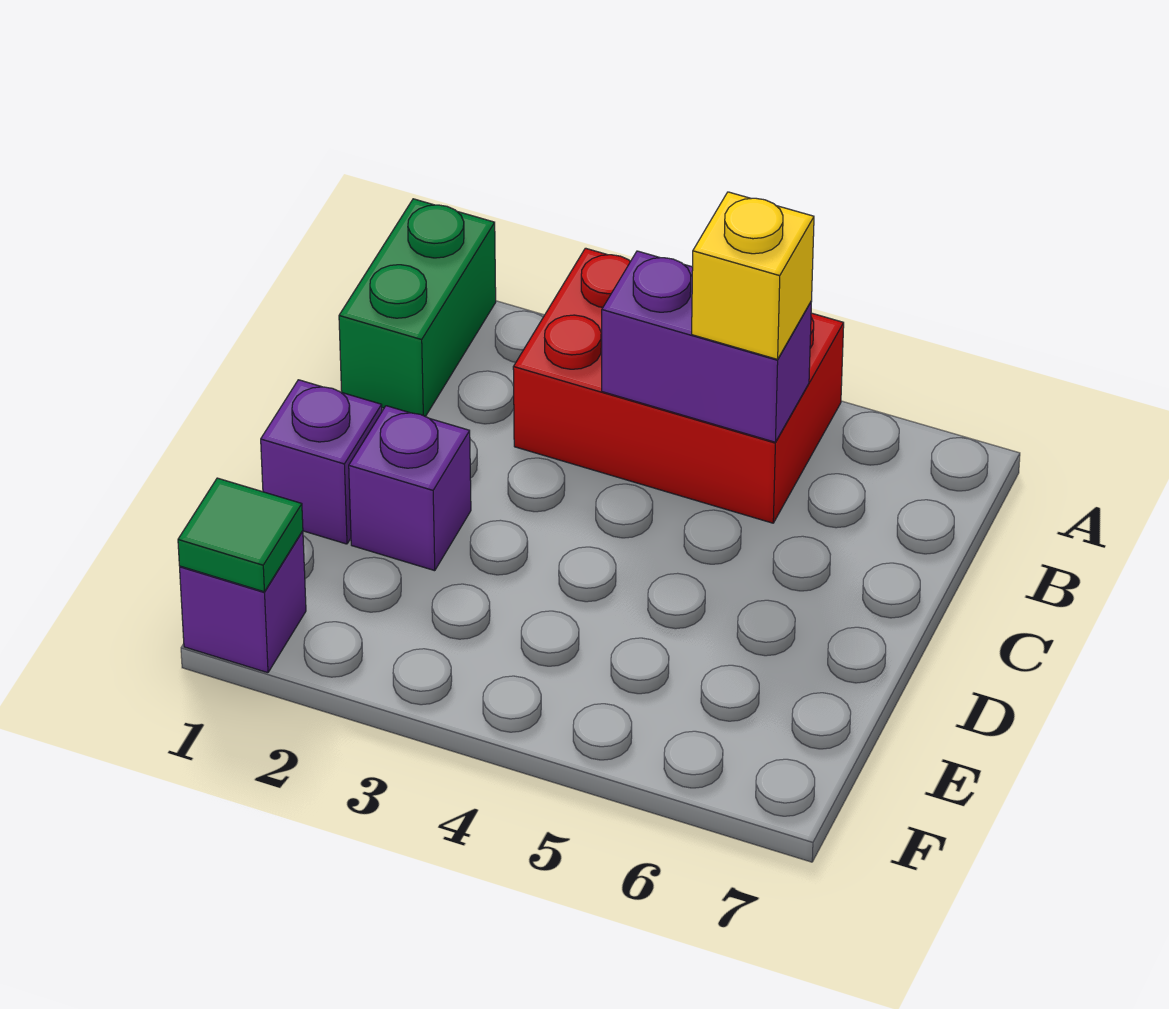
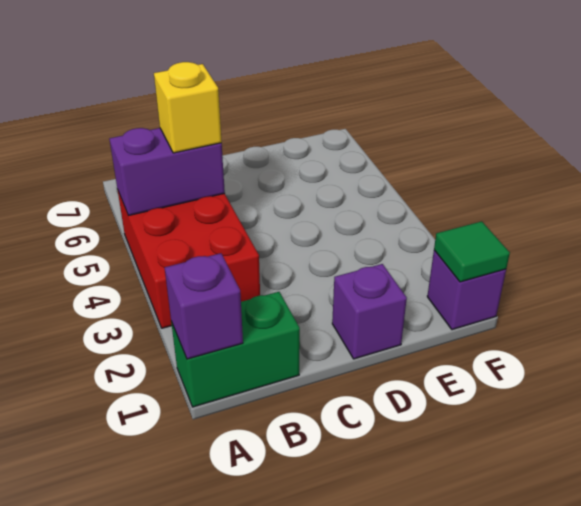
purple brick B4:B5 level 2 -> purple brick A5:B5 level 2
purple brick D2 level 1 -> purple brick A1 level 2

